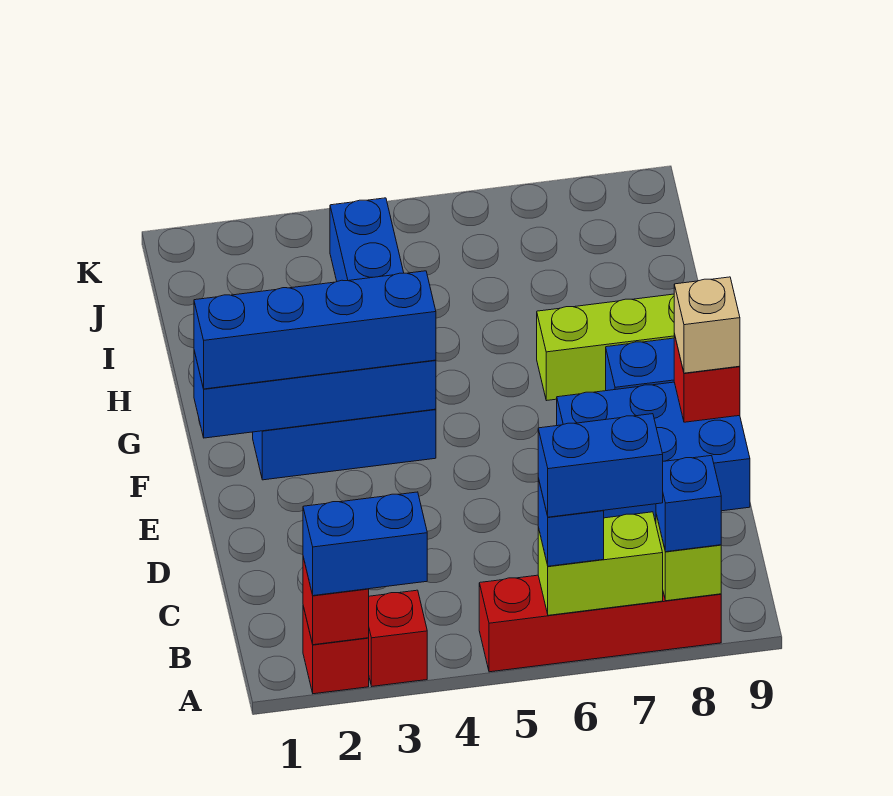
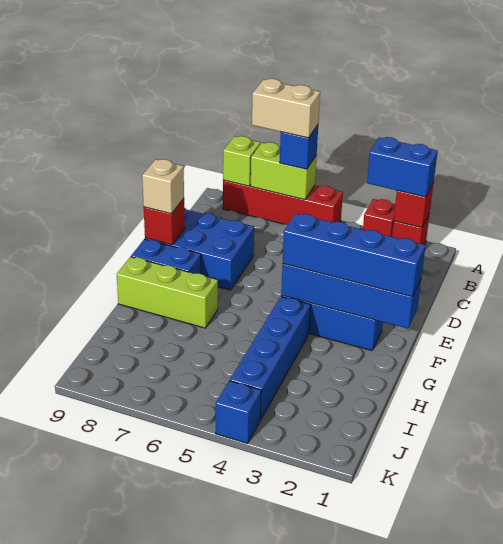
blue brick A6:A7 level 4 -> tan brick A6:A7 level 4
blue brick A8 level 3 -> blue brick K4 level 1

